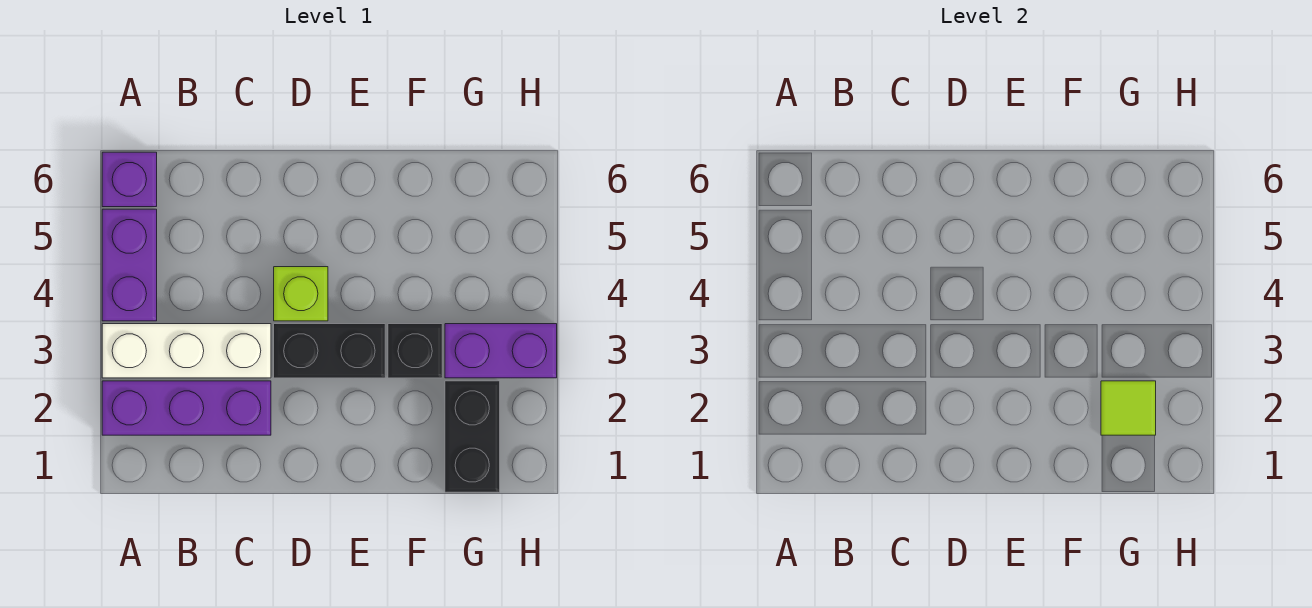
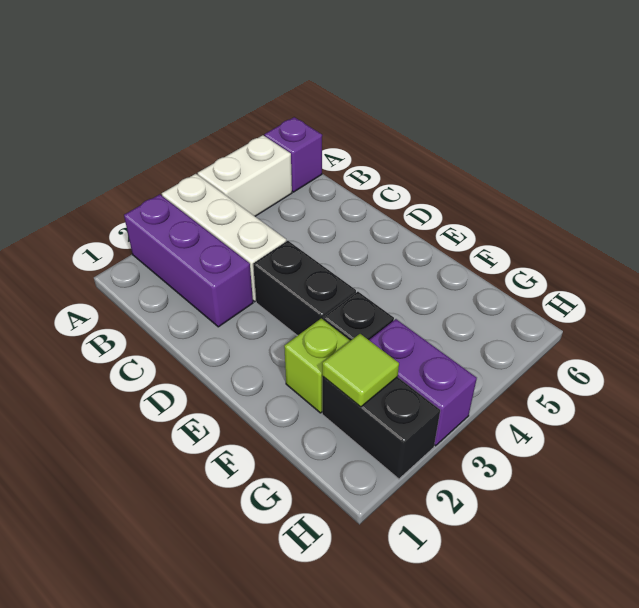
purple brick A4:A5 level 1 -> white brick A4:A5 level 1
lime brick D4 level 1 -> lime brick F2 level 1
black brick G1:G2 level 1 -> black brick G2:H2 level 1

